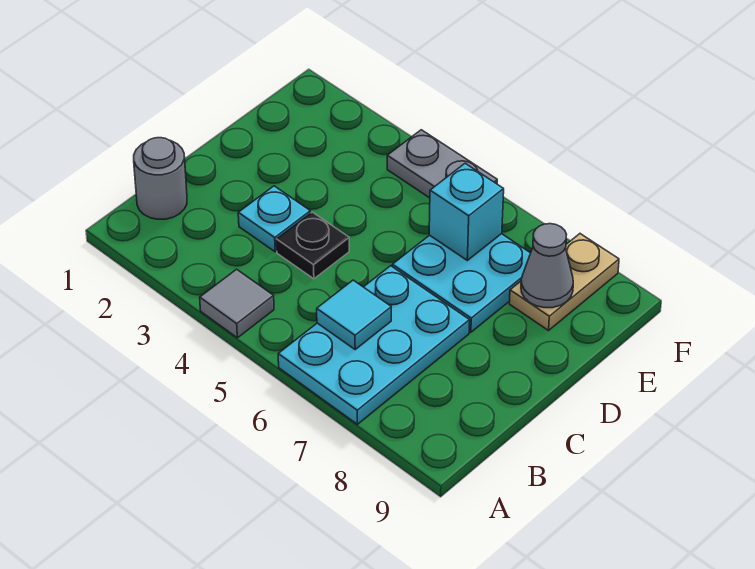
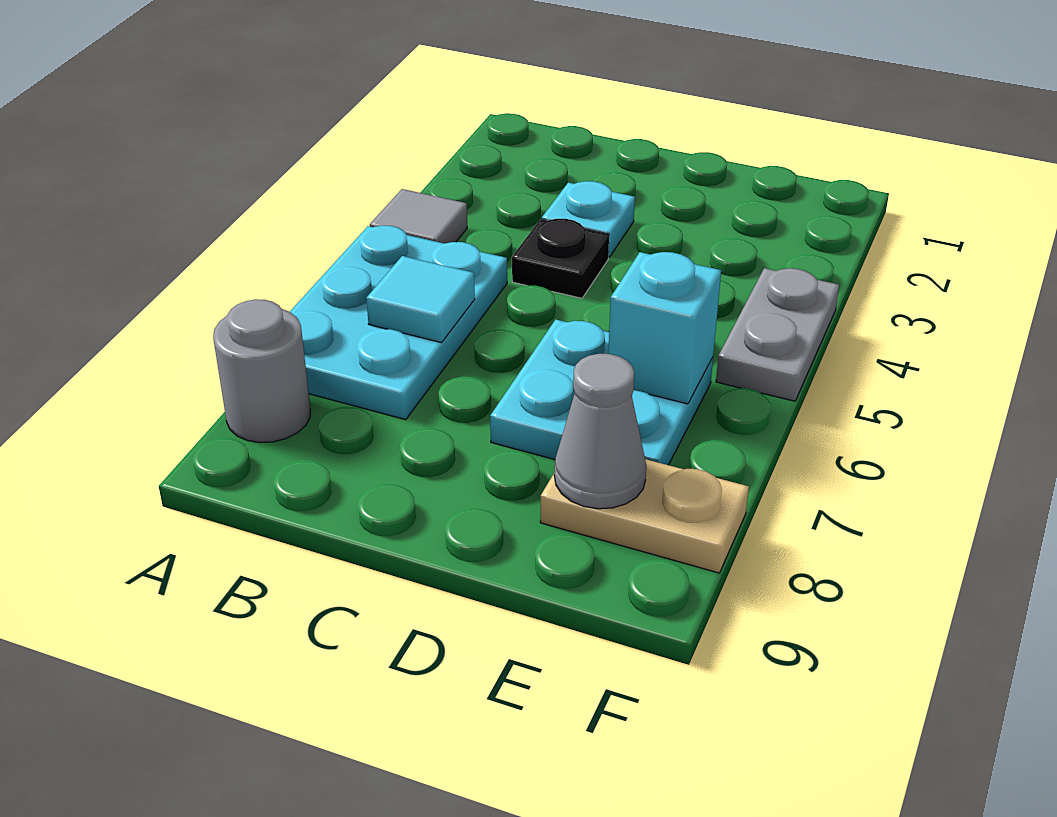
cyan plate A6:C7 level 1 -> cyan plate A5:B7 level 1
grey round brick B1 level 1 -> grey round brick A8 level 1

